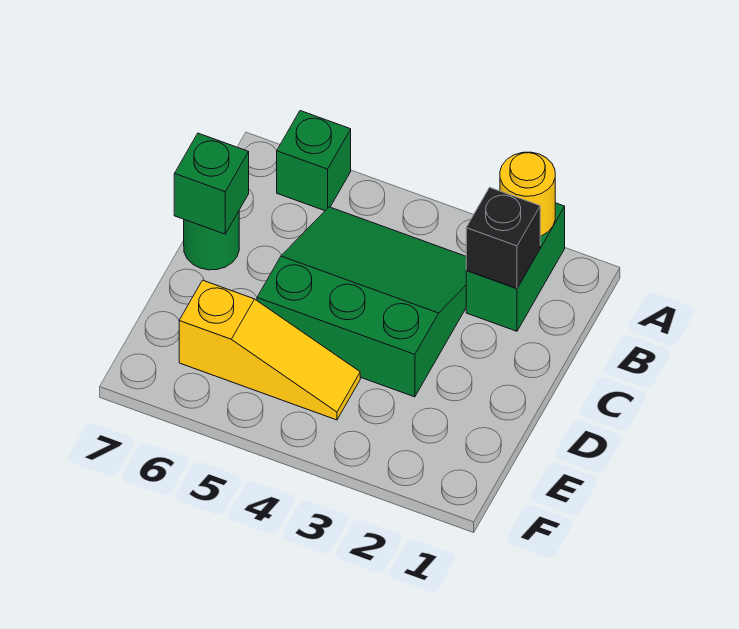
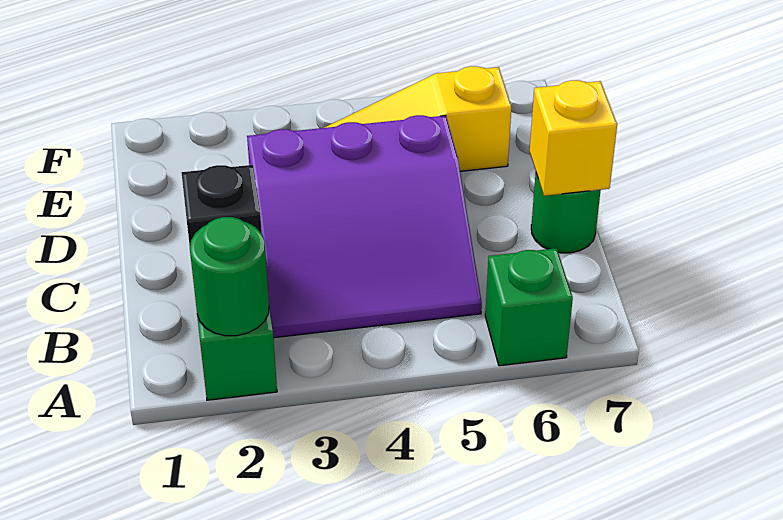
yellow round brick A2 level 2 -> green round brick A2 level 2
green slope B3:D5 level 1 top D -> purple slope B3:D5 level 1 top D
green brick C7 level 2 -> yellow brick C7 level 2

